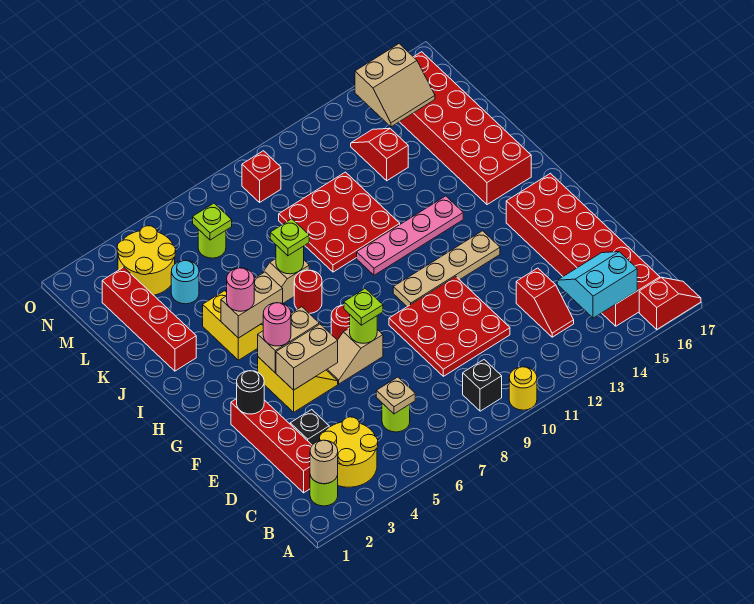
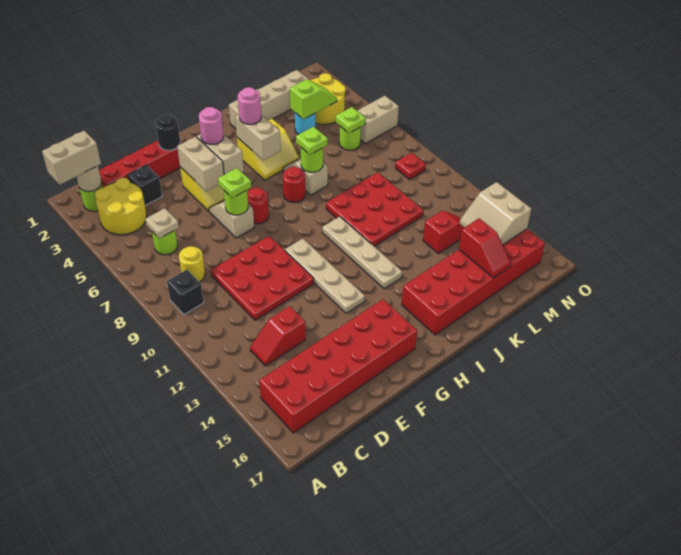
none -> tan brick A2:B2 level 3
yellow round brick A10 level 1 -> yellow round brick C8 level 1
red slope A16:A17 level 1 top 16 -> red slope L15:L16 level 2 top 15
cyan slope B14:C15 level 2 top B -> none
pink plate I10:I13 level 1 -> tan plate I10:I13 level 1
red brick J2:M2 level 1 -> tan brick J2:M2 level 1
none -> lime slope L4:M4 level 2 top L
none -> tan brick N6:O6 level 1
red brick N9 level 1 -> red plate N9 level 1

